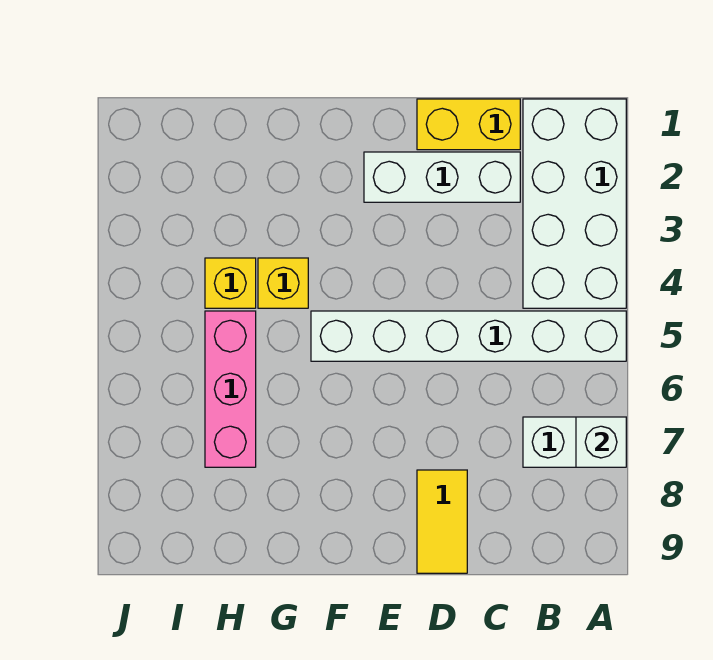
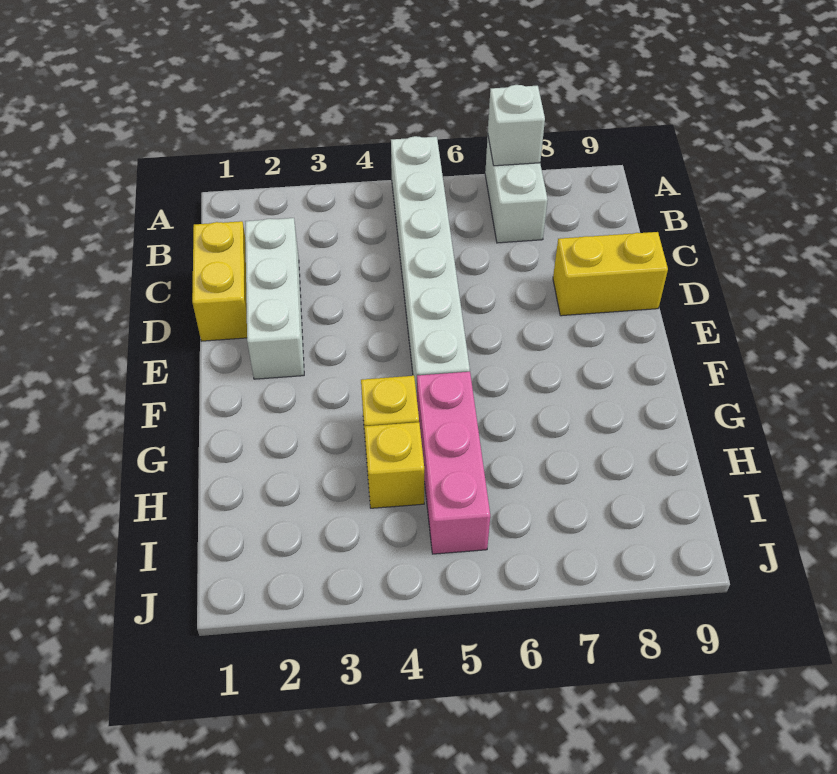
white brick A1:B4 level 1 -> none
yellow tile D8:D9 level 1 -> yellow brick D8:D9 level 1
pink brick H5:H7 level 1 -> pink brick G5:I5 level 1

